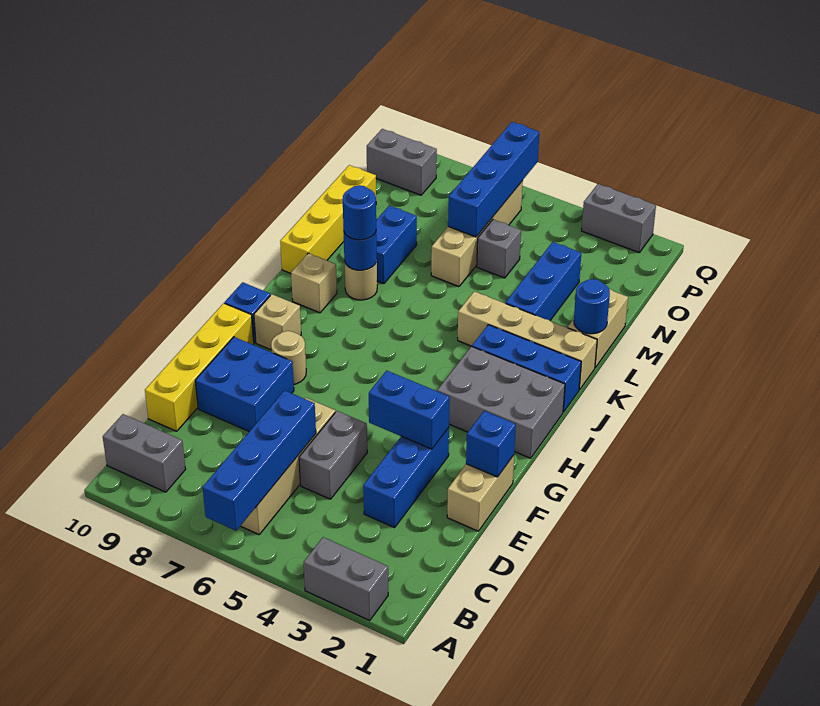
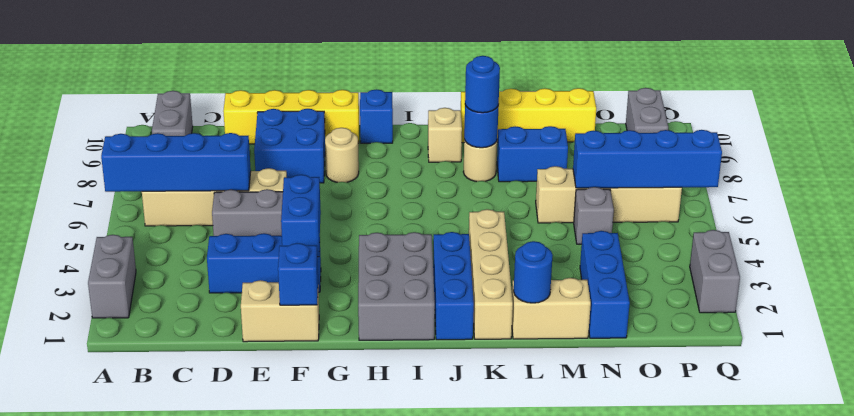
tan brick H9 level 1 -> none
blue brick L3:N3 level 1 -> blue brick N1:N3 level 1

